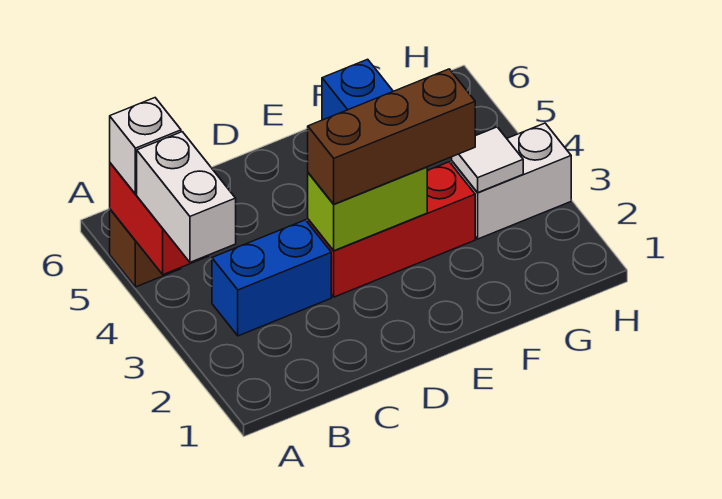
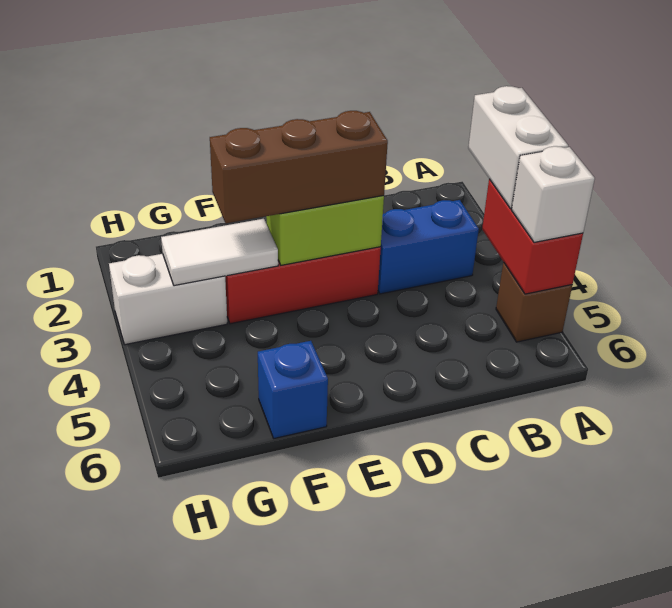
white tile G3 level 2 -> white tile F3:G3 level 2

